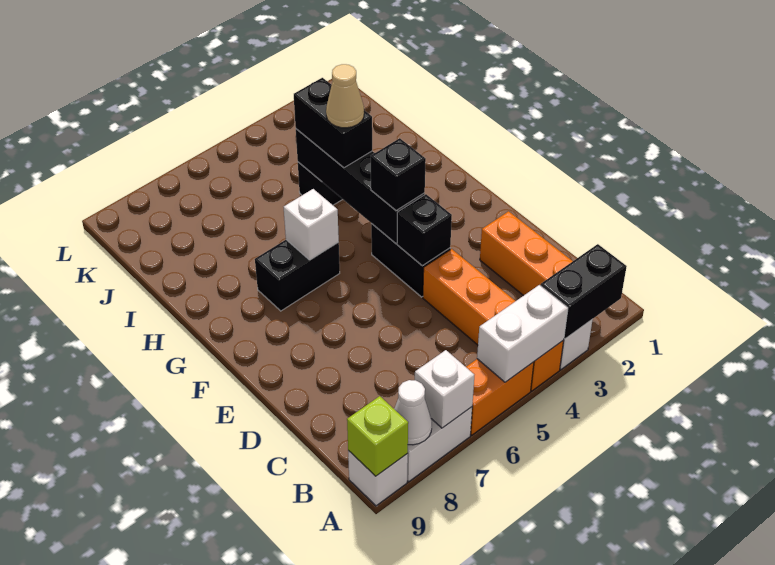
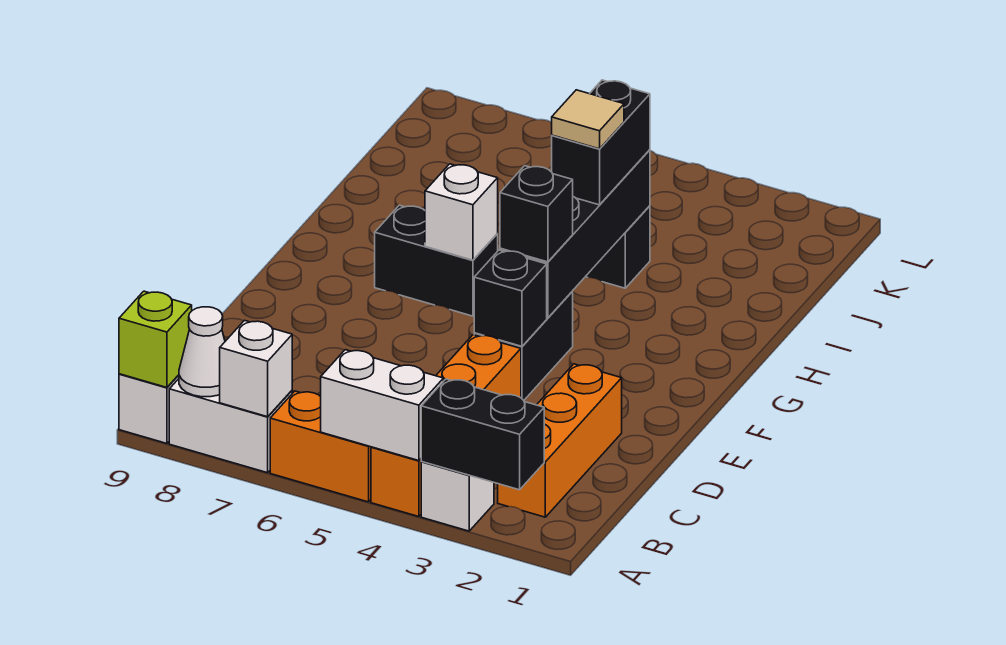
tan cone H4 level 4 -> tan tile H4 level 4

